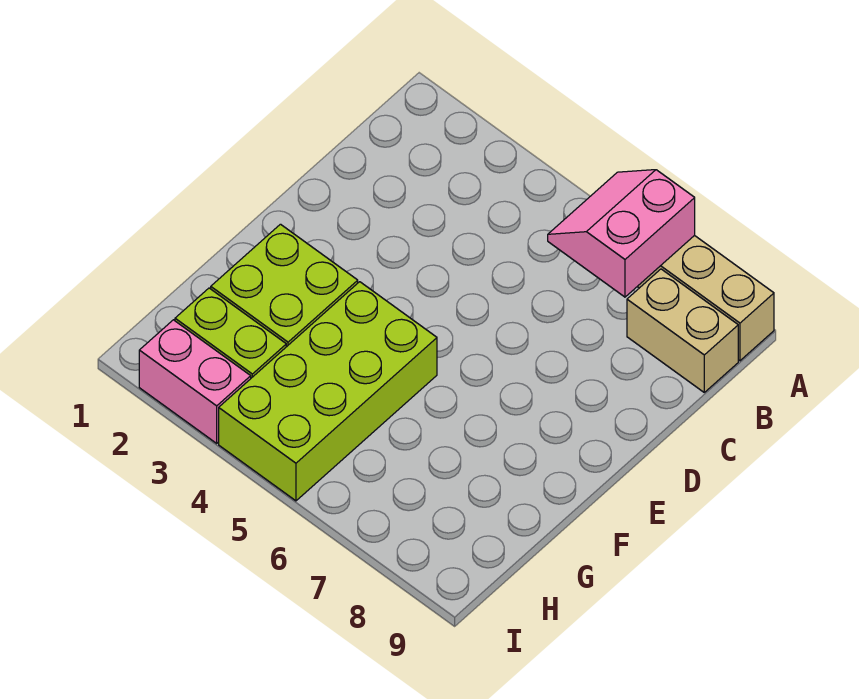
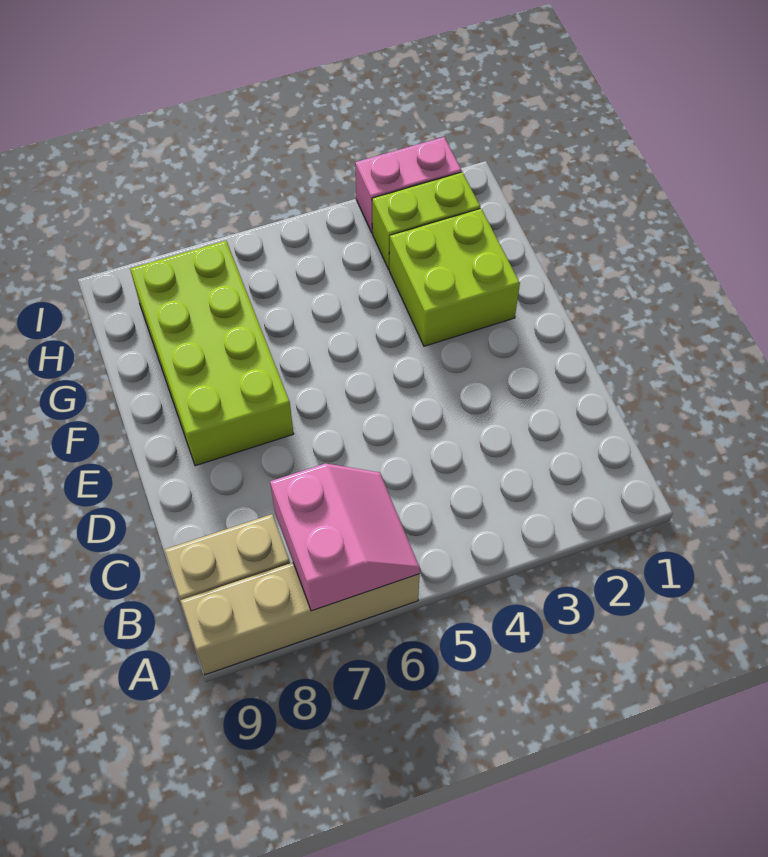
lime brick F4:I5 level 1 -> lime brick E7:H8 level 1

